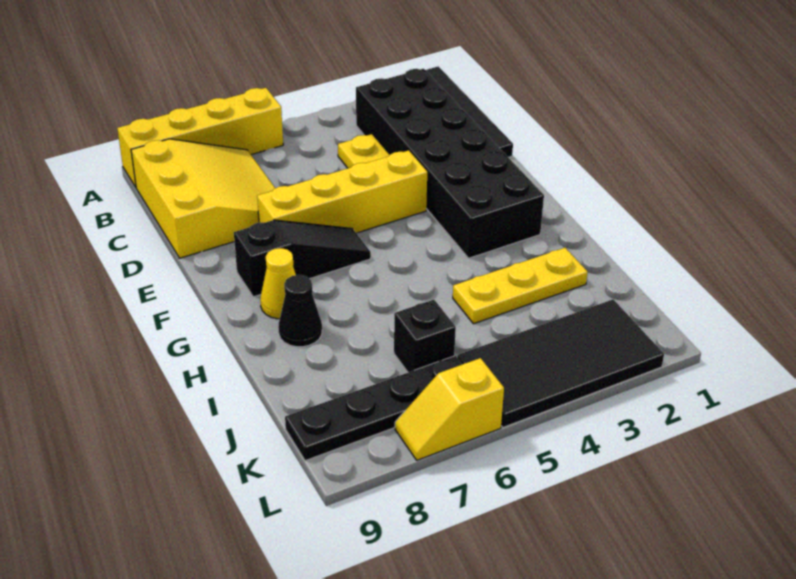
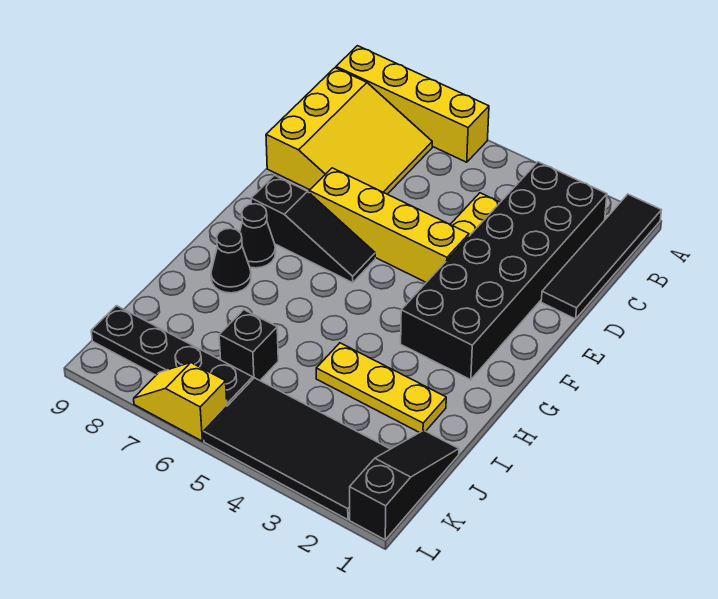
yellow cone G8 level 1 -> black cone G8 level 1
none -> black slope J1:L1 level 1 top L

